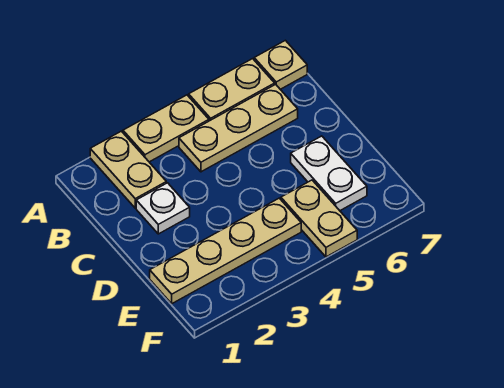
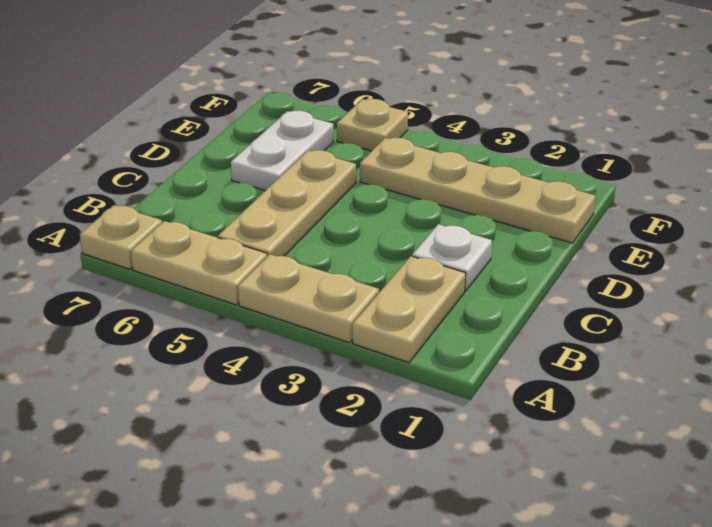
tan plate B4:B6 level 1 -> tan plate B5:D5 level 1
tan plate E5:F5 level 1 -> tan plate F5 level 1

